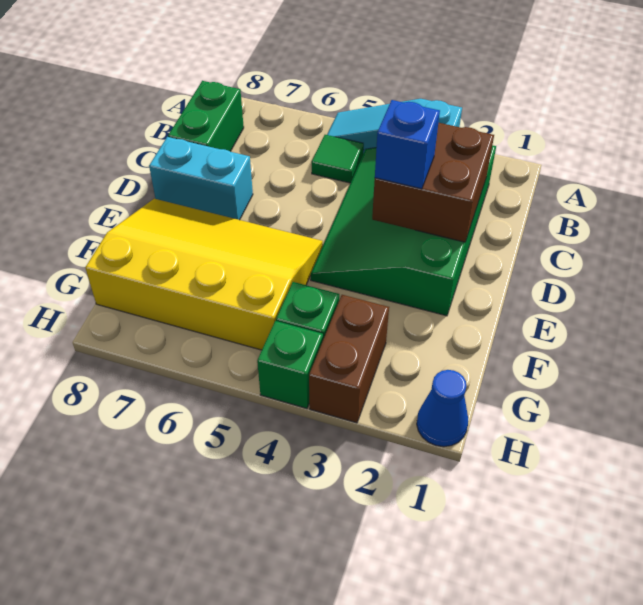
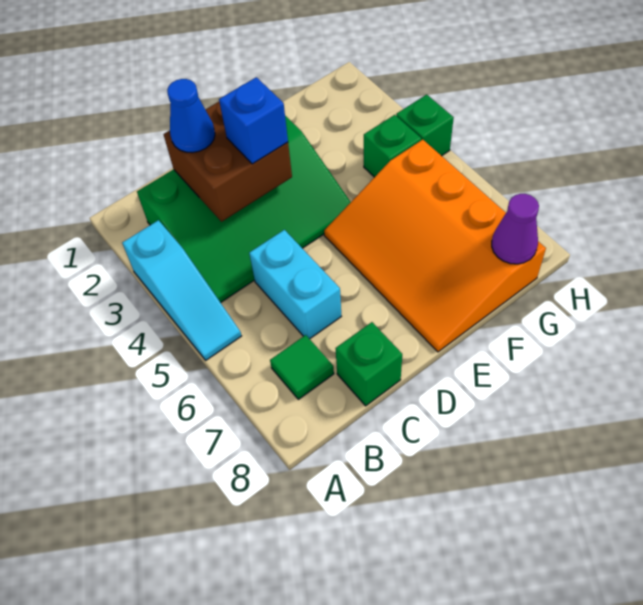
green tile B5 level 1 -> green tile B7 level 1
green brick B8:C8 level 1 -> green brick C8 level 1
cyan brick D7:D8 level 1 -> cyan brick C5:C6 level 1
yellow slope E5:G8 level 1 top G -> orange slope E5:G8 level 1 top G
brown brick G3:H3 level 1 -> none
none -> purple cone G8 level 2
blue cone H1 level 1 -> blue cone C2 level 3

